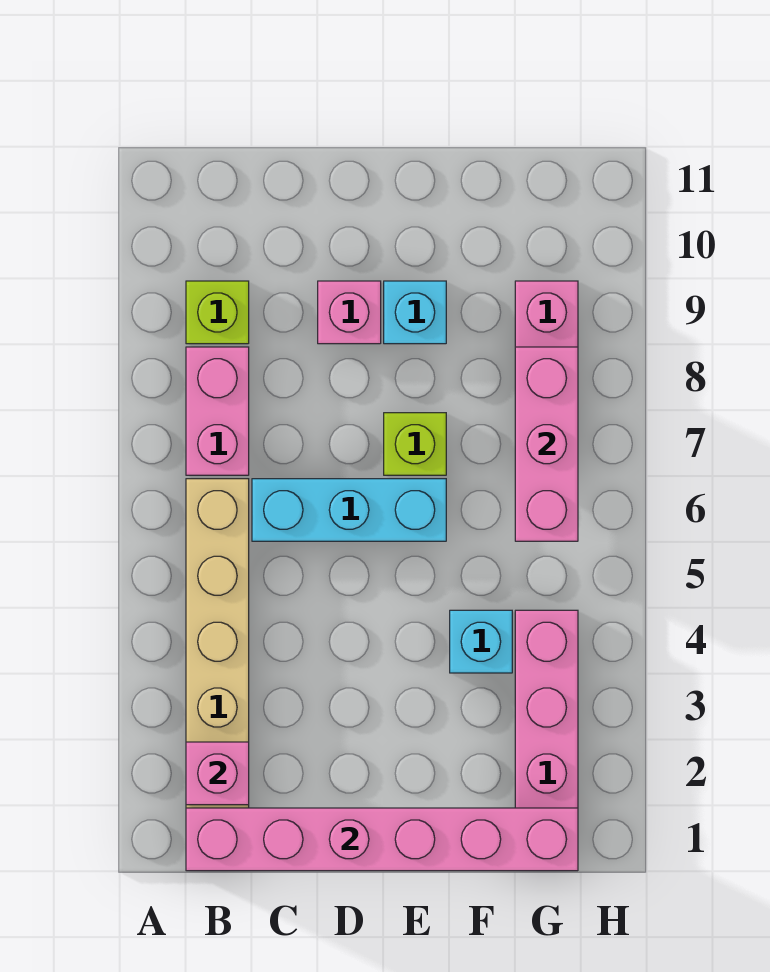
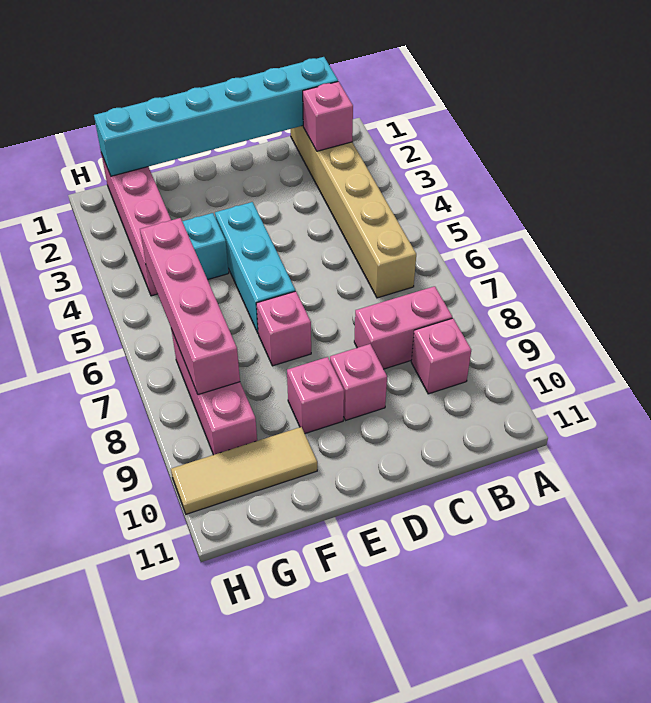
pink brick B1:G1 level 2 -> cyan brick B1:G1 level 2
pink brick B7:B8 level 1 -> pink brick B8:C8 level 1
lime brick B9 level 1 -> pink brick B9 level 1
cyan brick C6:E6 level 1 -> cyan brick E4:E6 level 1
lime brick E7 level 1 -> pink brick E7 level 1
cyan brick E9 level 1 -> pink brick E9 level 1
none -> tan tile F10:H10 level 1
pink brick G6:G8 level 2 -> pink brick G5:G8 level 2

